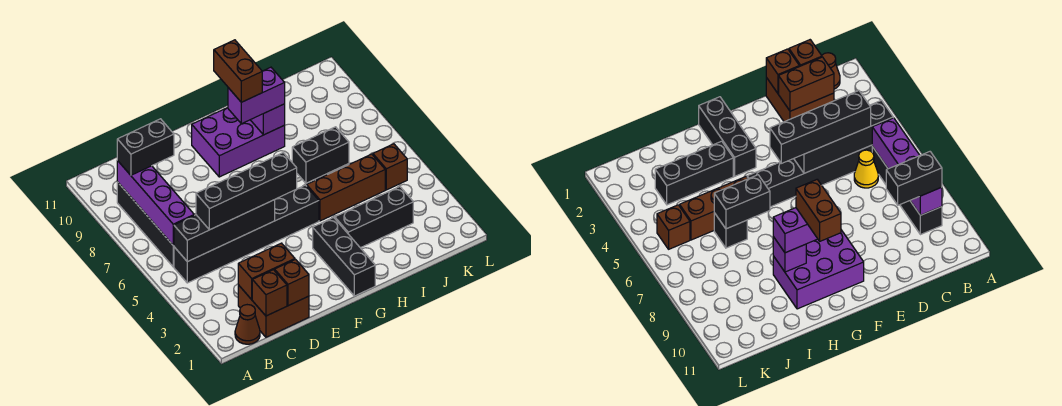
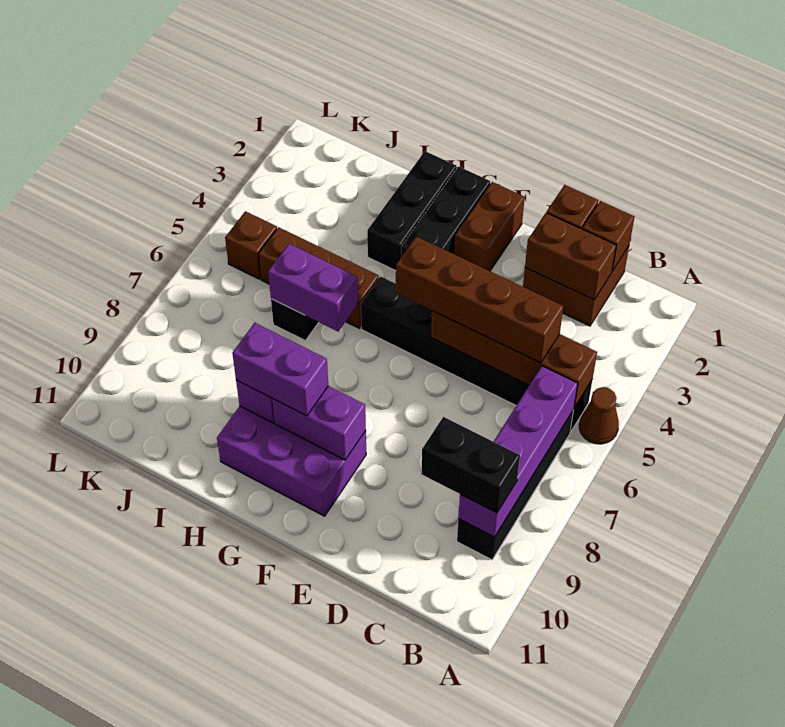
brown cone B1 level 1 -> brown cone A5 level 1
black brick B5:E5 level 2 -> brown brick B5:E5 level 2
black brick C5:F5 level 3 -> brown brick C5:F5 level 3
yellow cone C6 level 1 -> none
none -> purple brick F9:G9 level 2
brown brick G9:G10 level 4 -> brown brick F1:F2 level 1
black brick H3:J3 level 1 -> black brick H1:H3 level 1
black brick H6:I6 level 2 -> purple brick H6:I6 level 2

